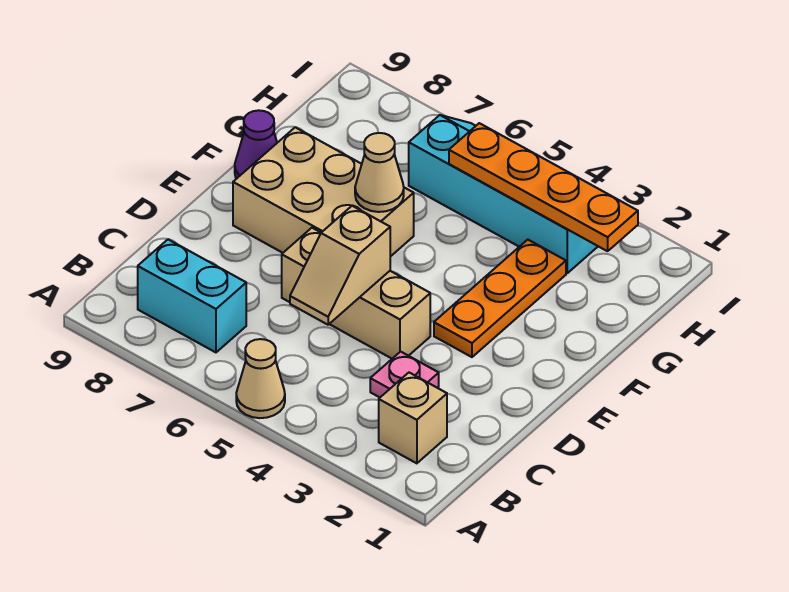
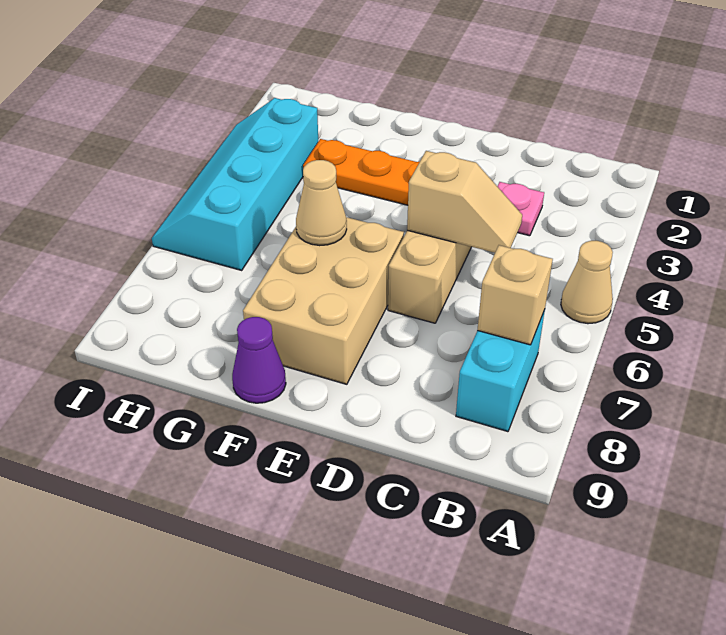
tan brick B2 level 1 -> tan brick B7 level 2
orange plate H2:H5 level 2 -> none

